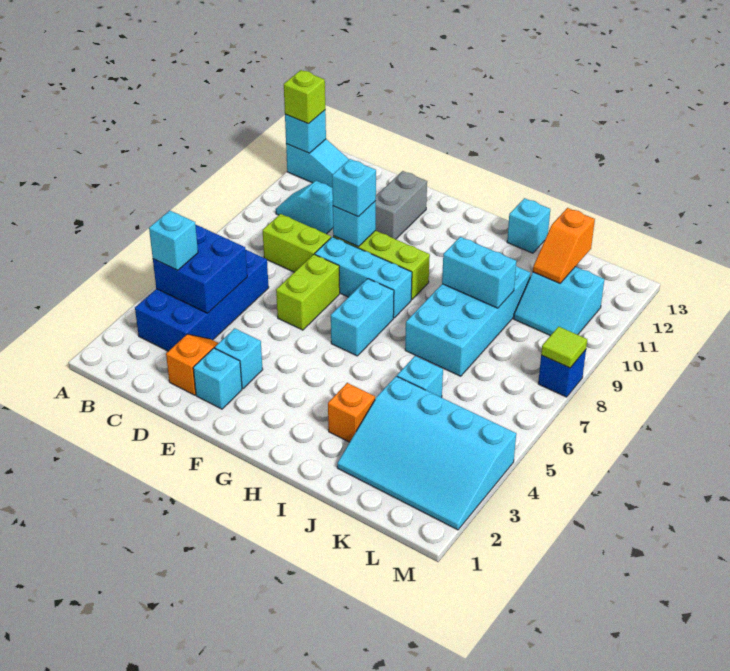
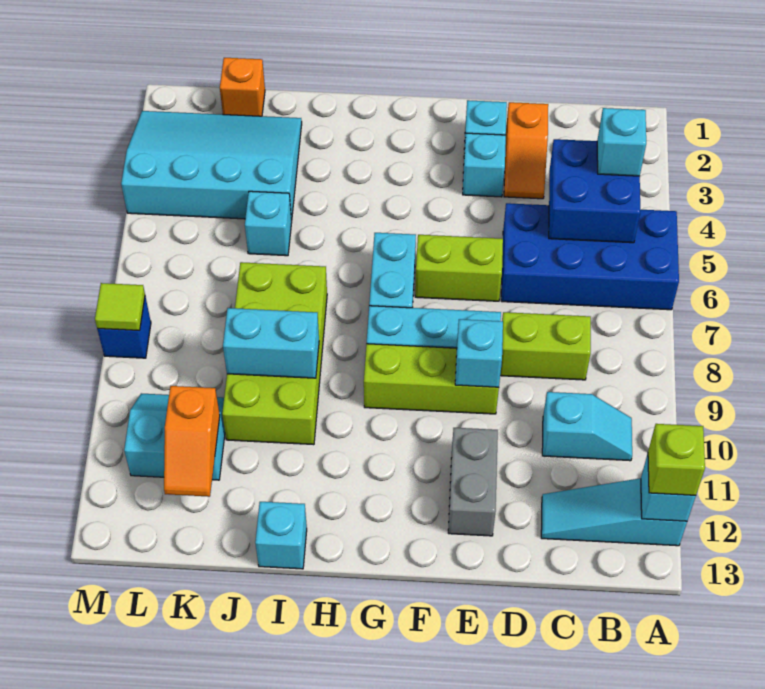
blue brick B3:C6 level 1 -> blue brick A5:D6 level 1
lime brick E6:E7 level 1 -> lime brick E6:F6 level 1
cyan brick E9 level 3 -> none
orange brick I3 level 1 -> orange brick K1 level 1
cyan brick I7:J10 level 1 -> lime brick I7:J10 level 1
orange slope K11:K12 level 2 top 12 -> orange slope K11:K12 level 2 top 11

